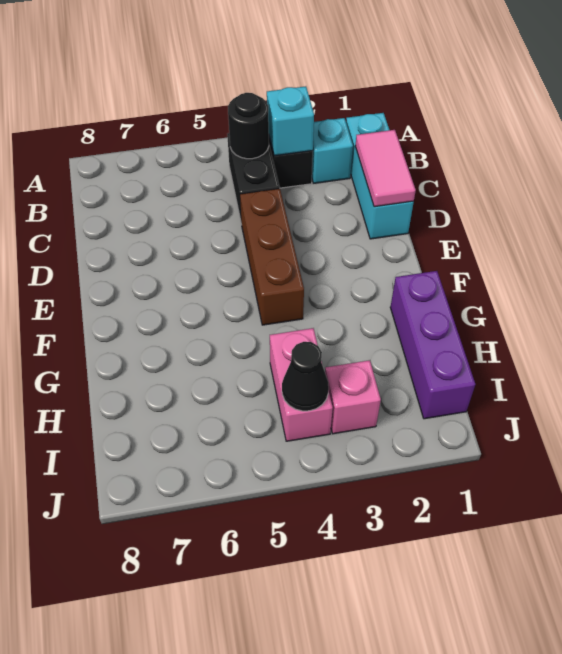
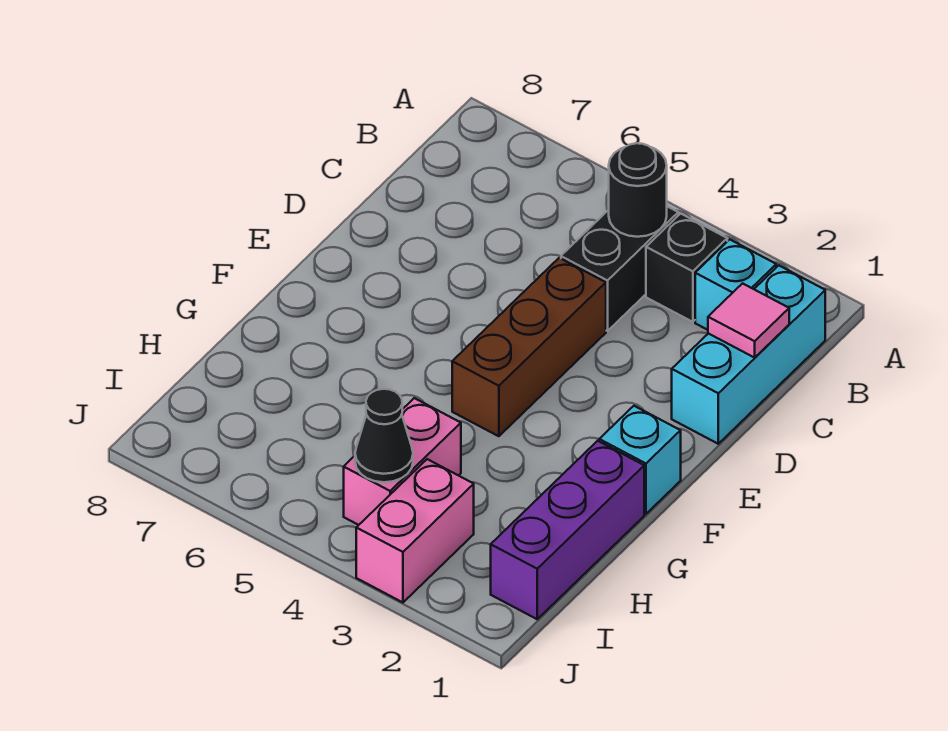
cyan brick B3 level 2 -> cyan brick F1 level 1
pink tile C1:D1 level 2 -> pink tile C1 level 2
pink brick I3 level 1 -> pink brick I3:J3 level 1

